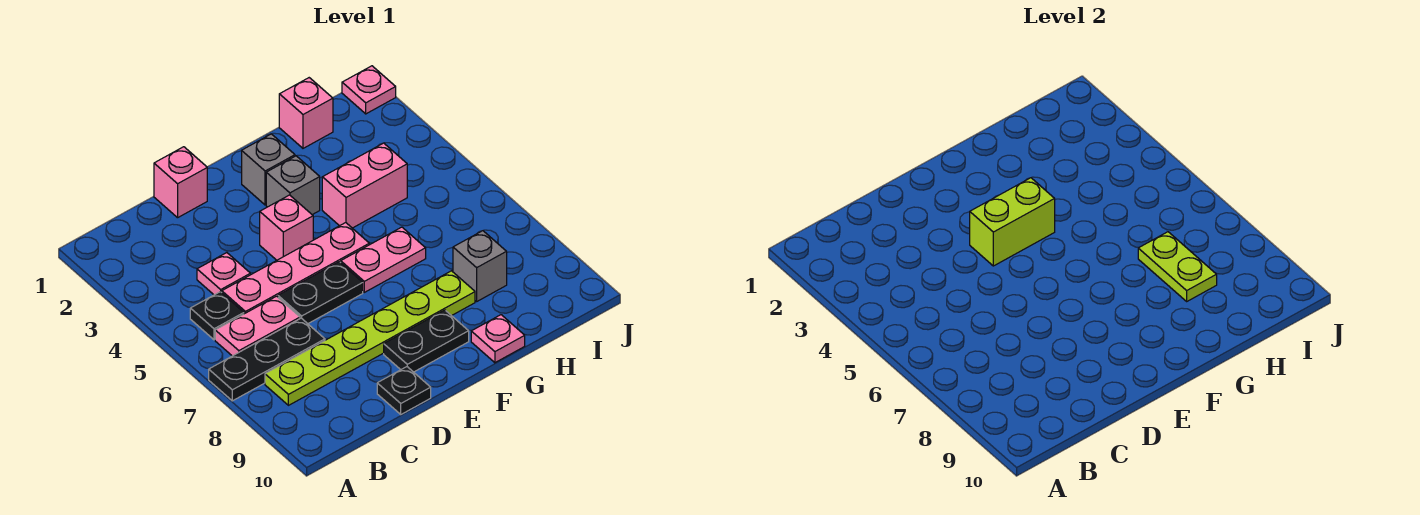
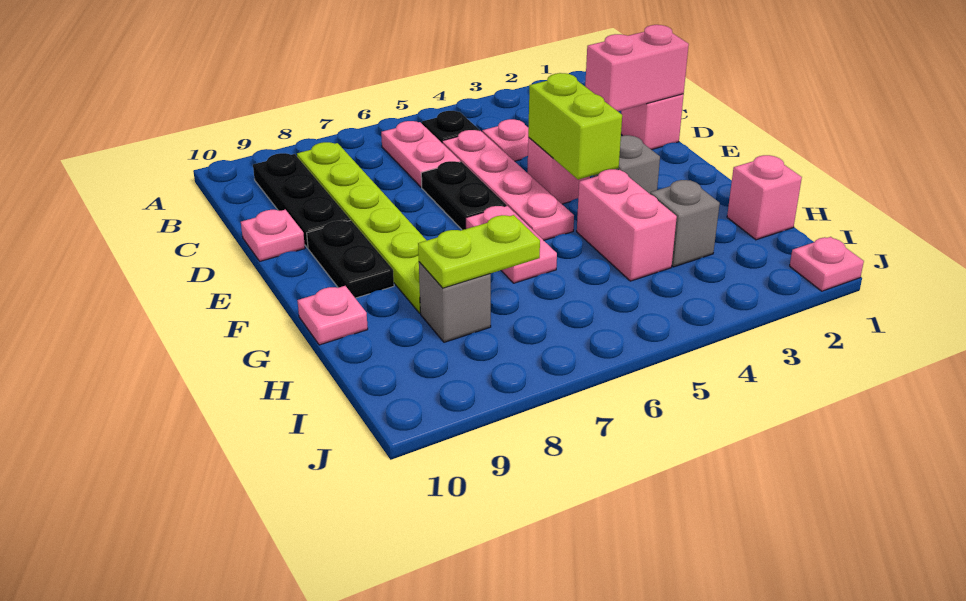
black plate A7:C7 level 1 -> black plate B9:D9 level 1
none -> pink brick D1:D2 level 2
black plate D10 level 1 -> pink plate D10 level 1
grey brick F2 level 1 -> grey brick H3 level 1

